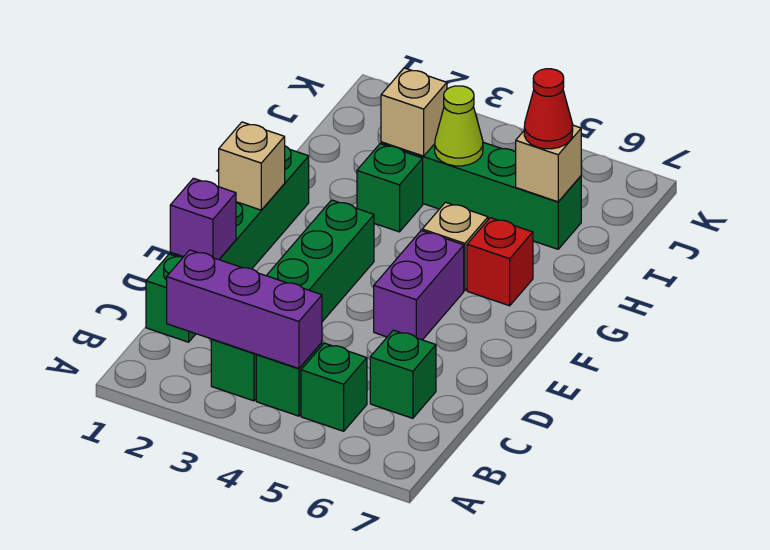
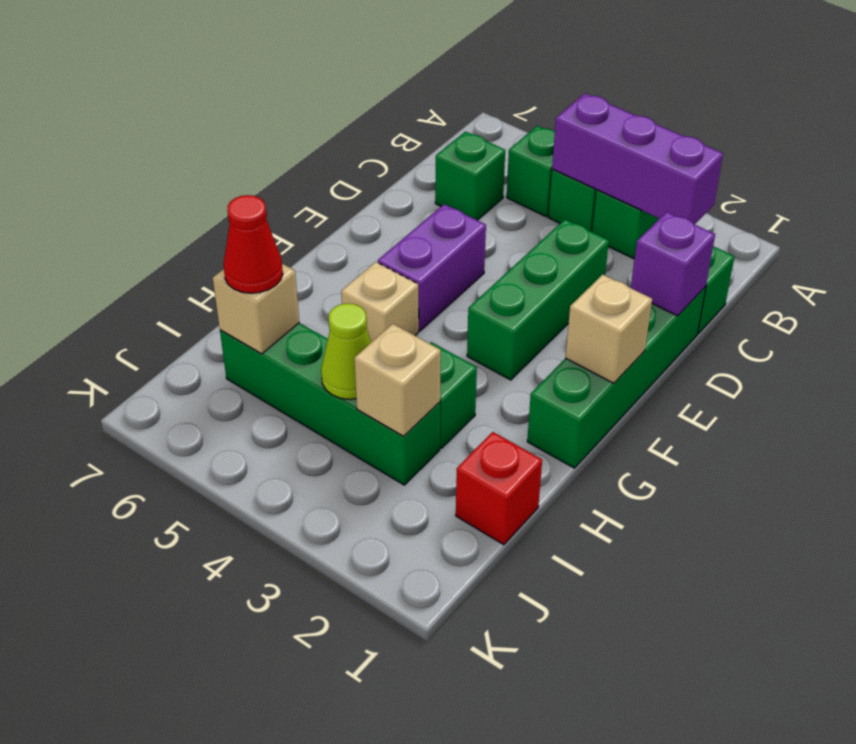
red brick G6 level 1 -> red brick I1 level 1

